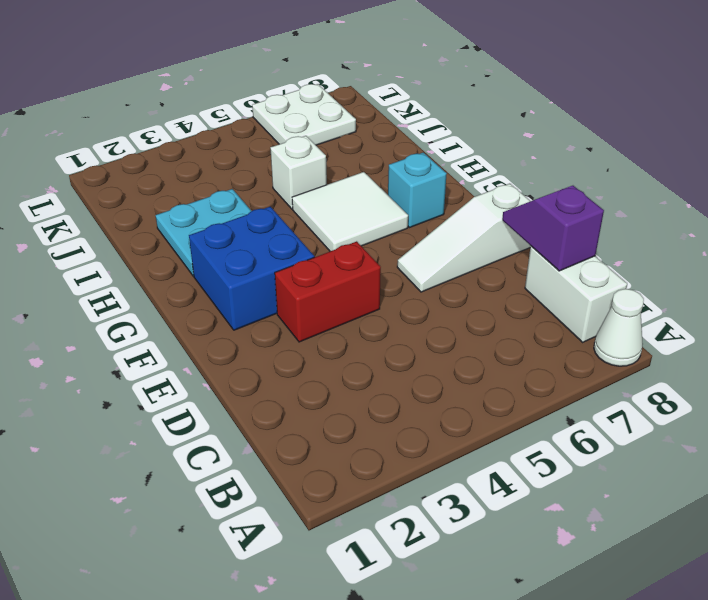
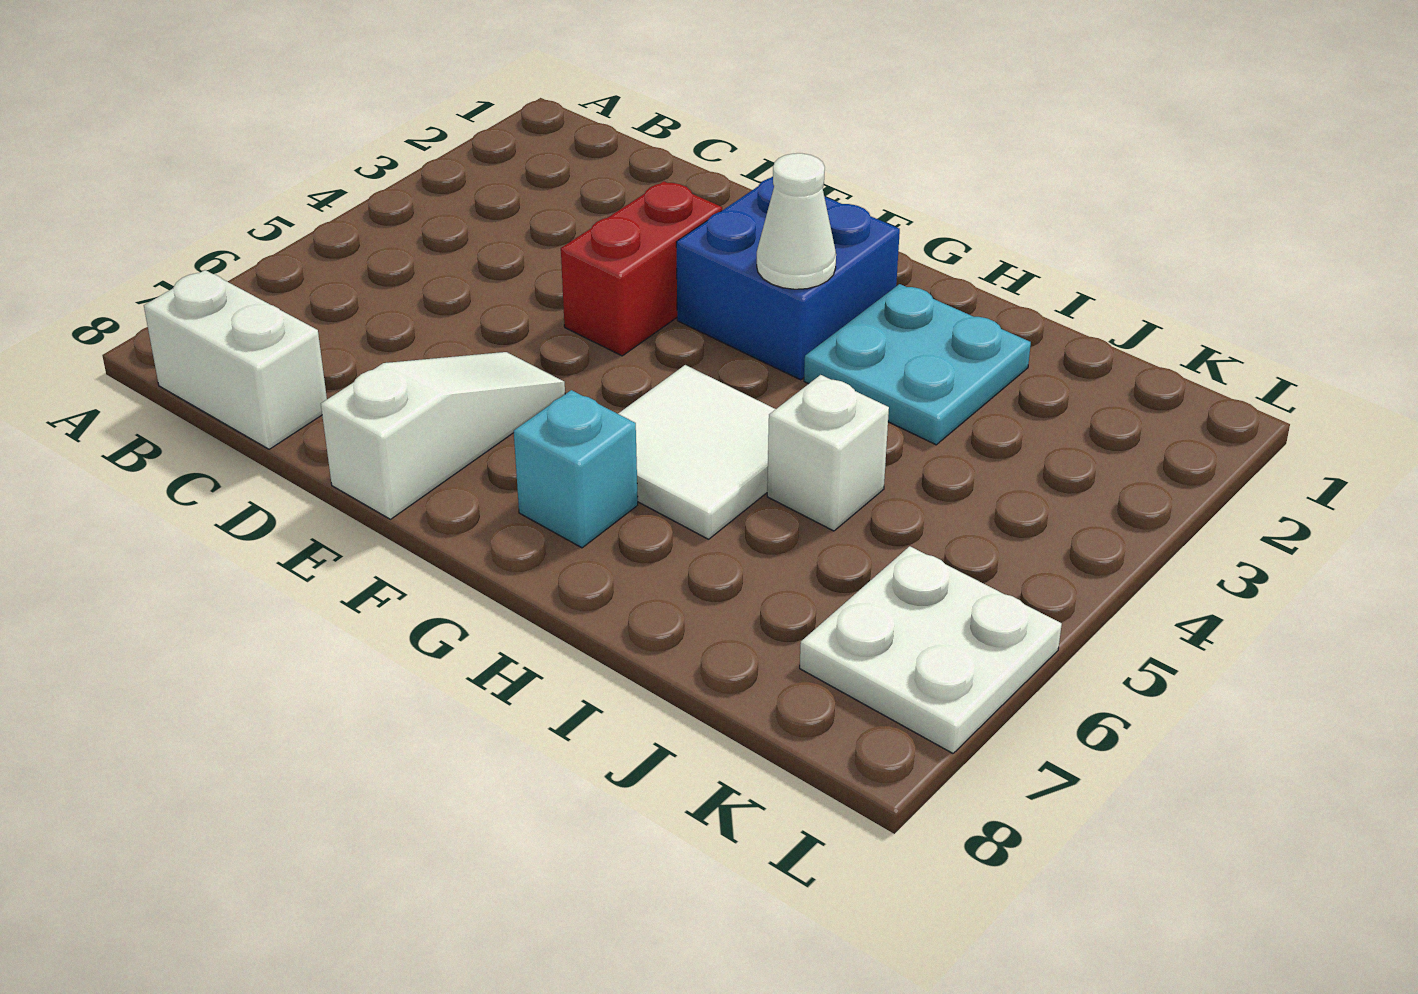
white cone A8 level 1 -> white cone G3 level 2
purple slope C8:D8 level 2 top C -> none

